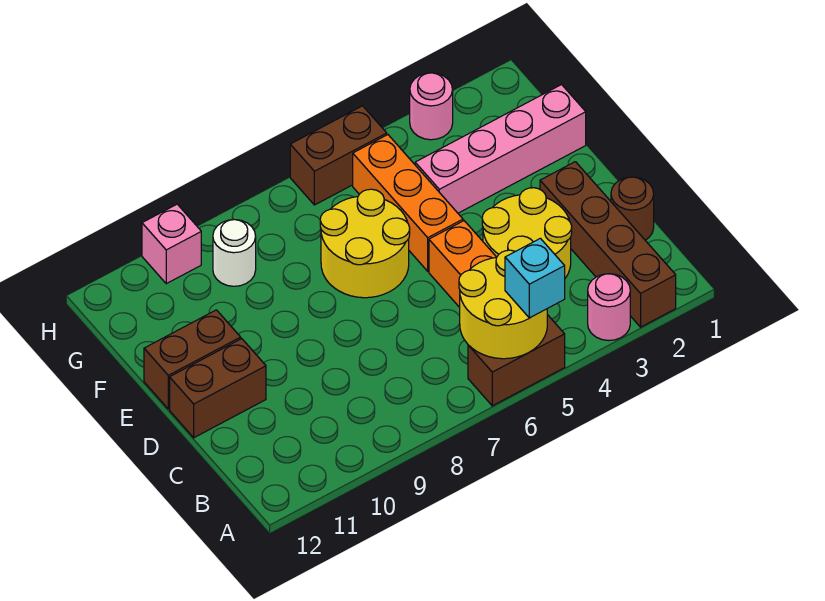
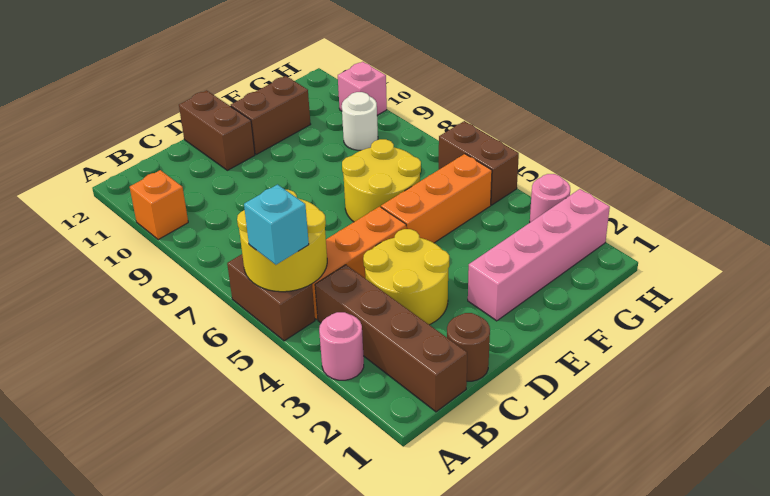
brown brick A2:D2 level 1 -> brown brick B1:B4 level 1
none -> orange brick A10 level 1
brown brick E11:E12 level 1 -> brown brick E11:F11 level 1
pink brick F1:F4 level 1 -> pink brick E2:H2 level 1

